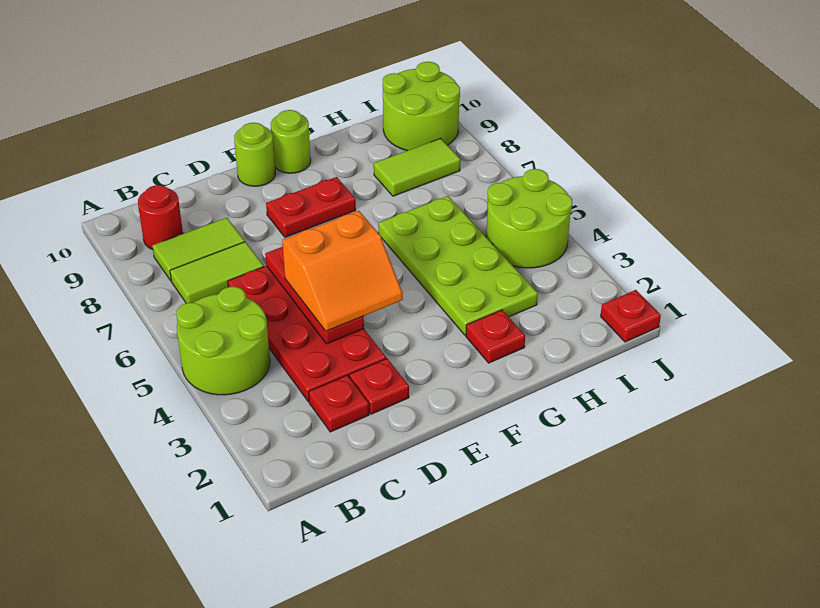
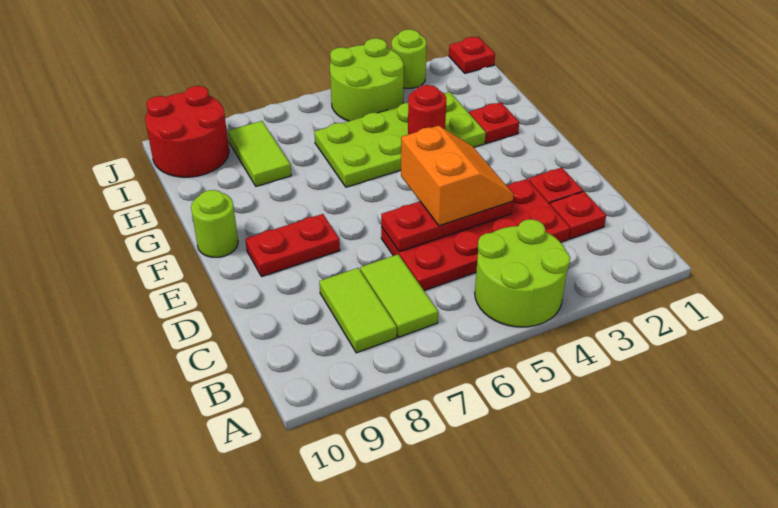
red round brick B9 level 1 -> red round brick G4 level 2
red plate E8:F8 level 1 -> red plate E8:E9 level 1
lime round brick E10 level 1 -> lime round brick J3 level 1
lime round brick I9:J10 level 1 -> red round brick I9:J10 level 1

